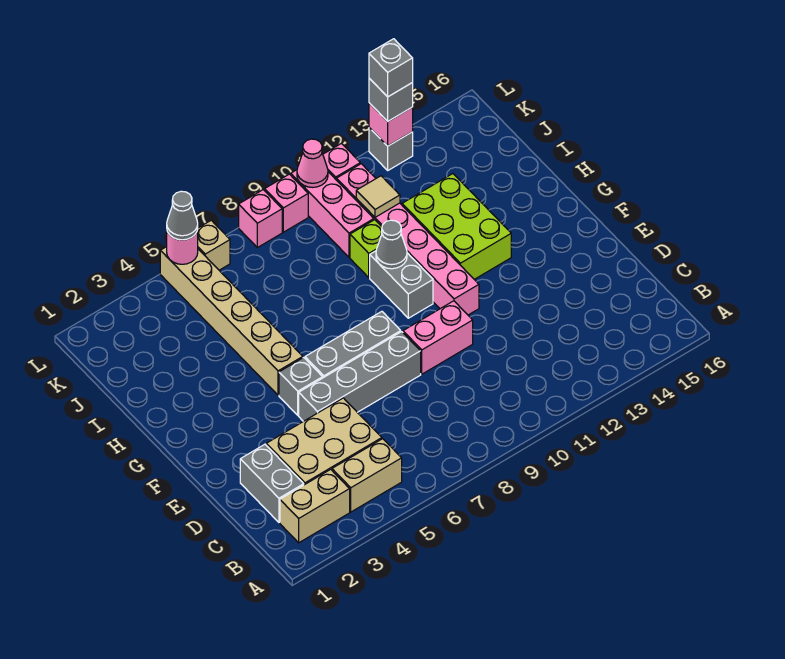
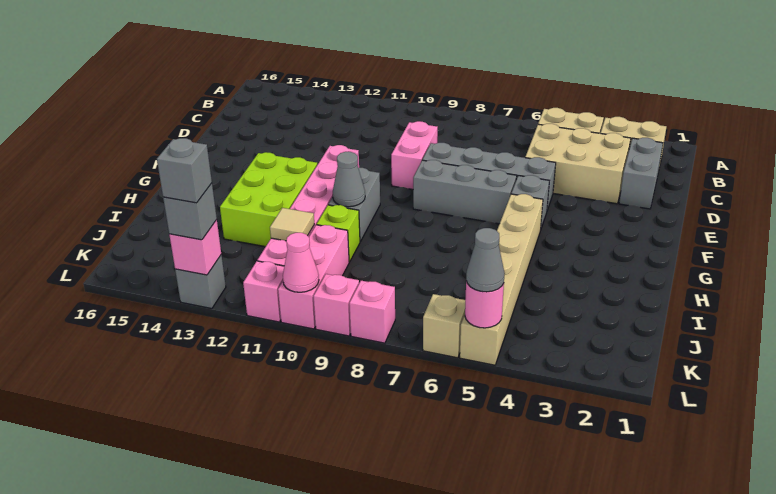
pink brick E9:E10 level 1 -> pink brick D9:E9 level 1

